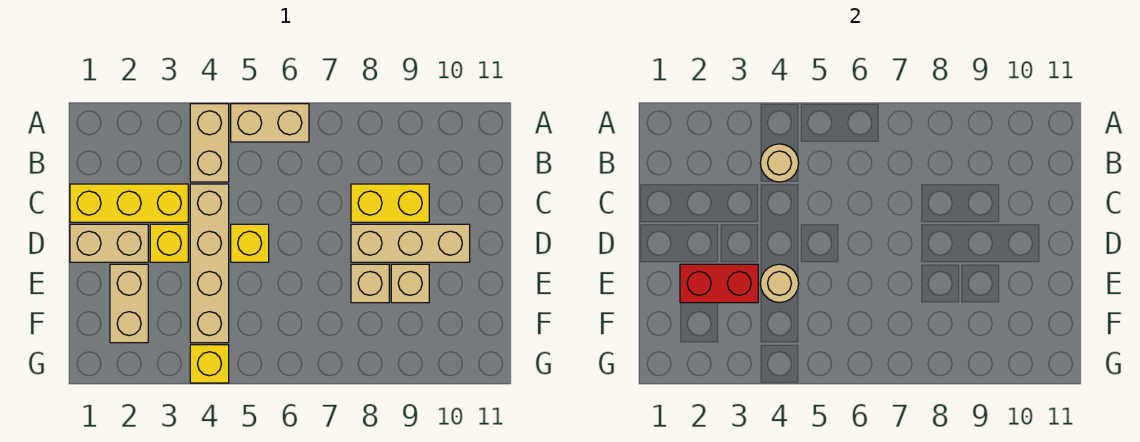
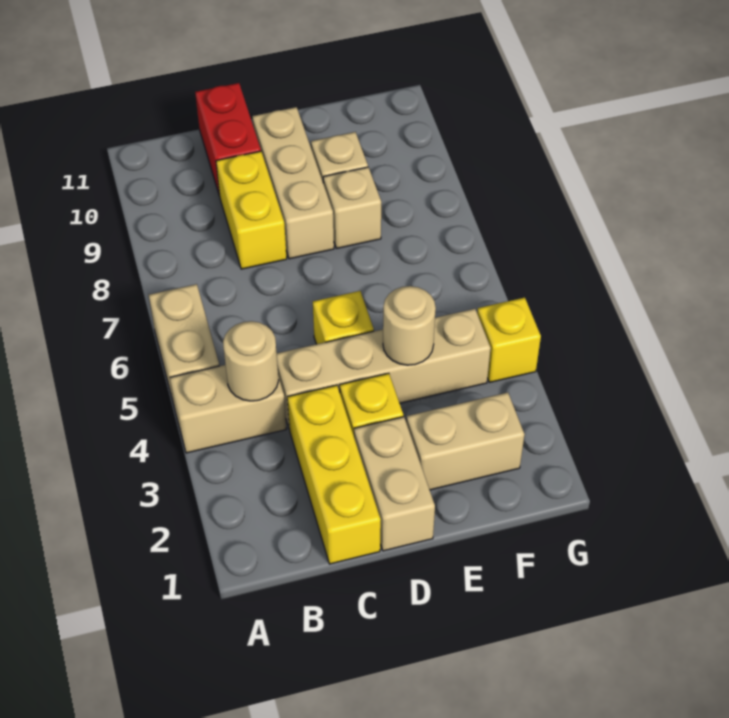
red brick E2:E3 level 2 -> red brick C10:C11 level 1

